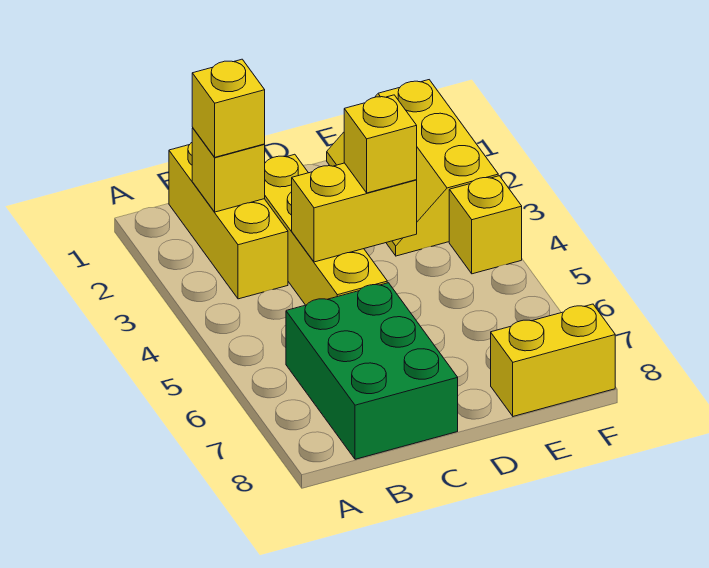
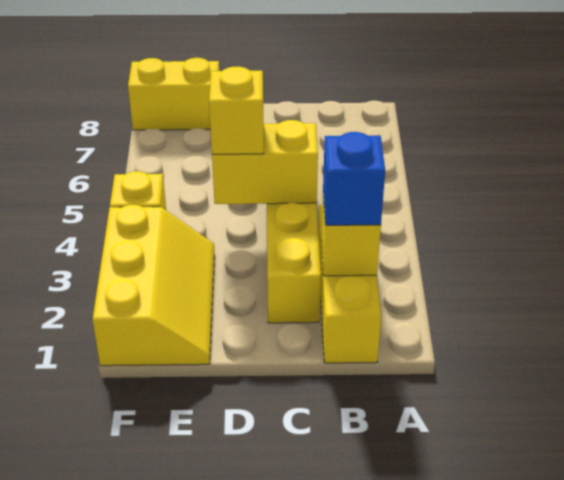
yellow brick B2 level 3 -> blue brick B2 level 3
green brick B6:C8 level 1 -> none

